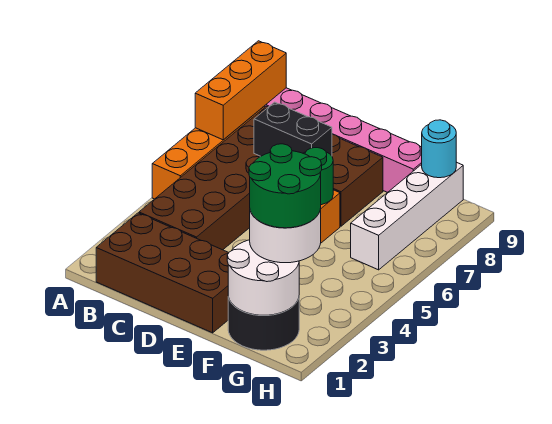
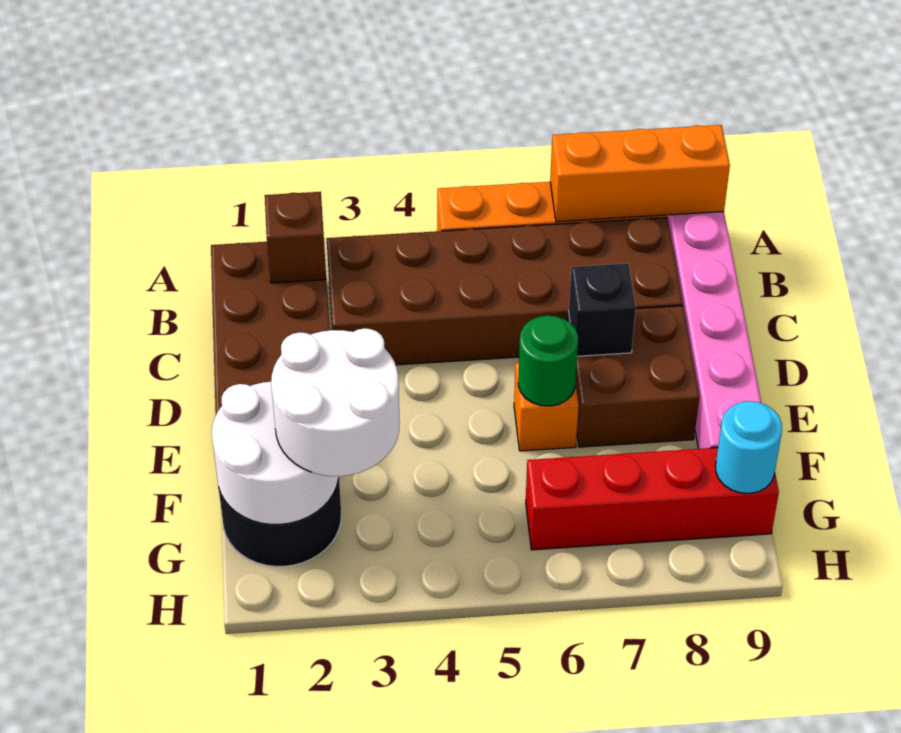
none -> brown brick B2 level 2
black brick C7:D7 level 2 -> black brick D7 level 2
green round brick F2:G3 level 4 -> none
white brick G6:G9 level 1 -> red brick G6:G9 level 1

